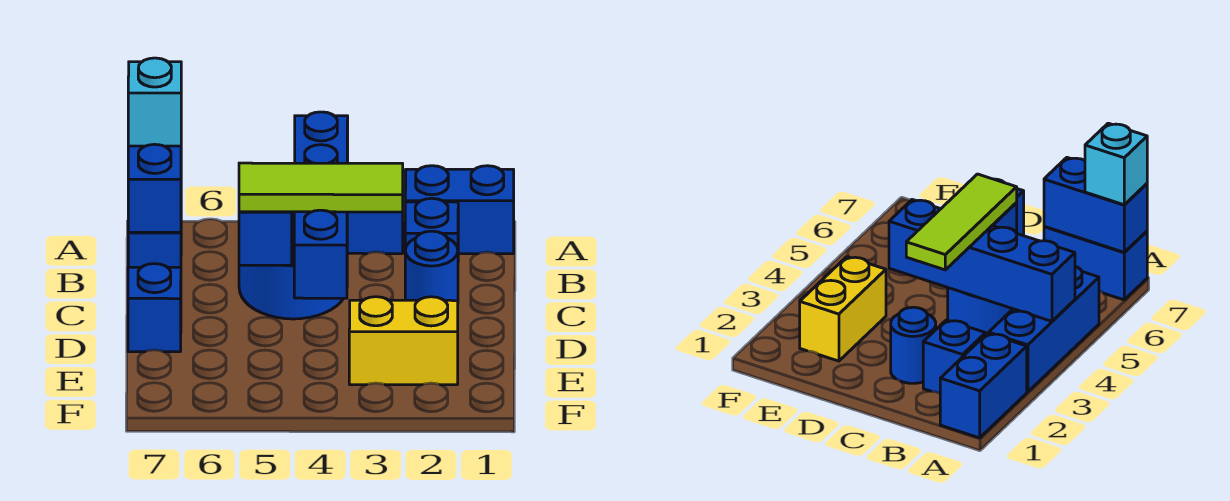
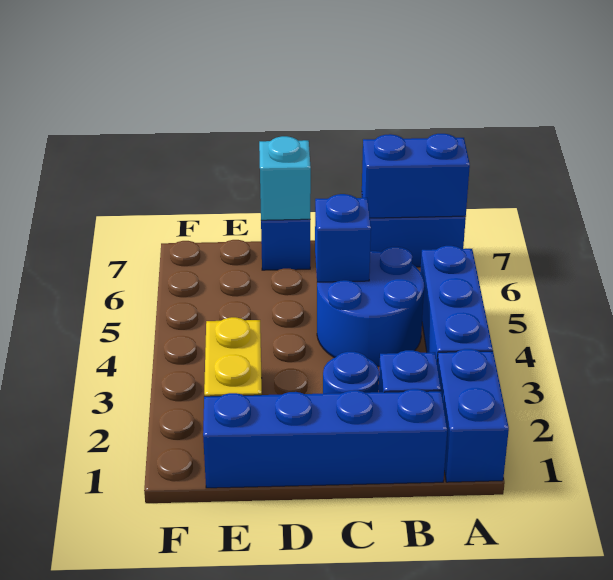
blue brick A4:D4 level 2 -> blue brick B1:E1 level 1
cyan brick A7 level 3 -> cyan brick D7 level 2
lime tile C3:C5 level 3 -> none

